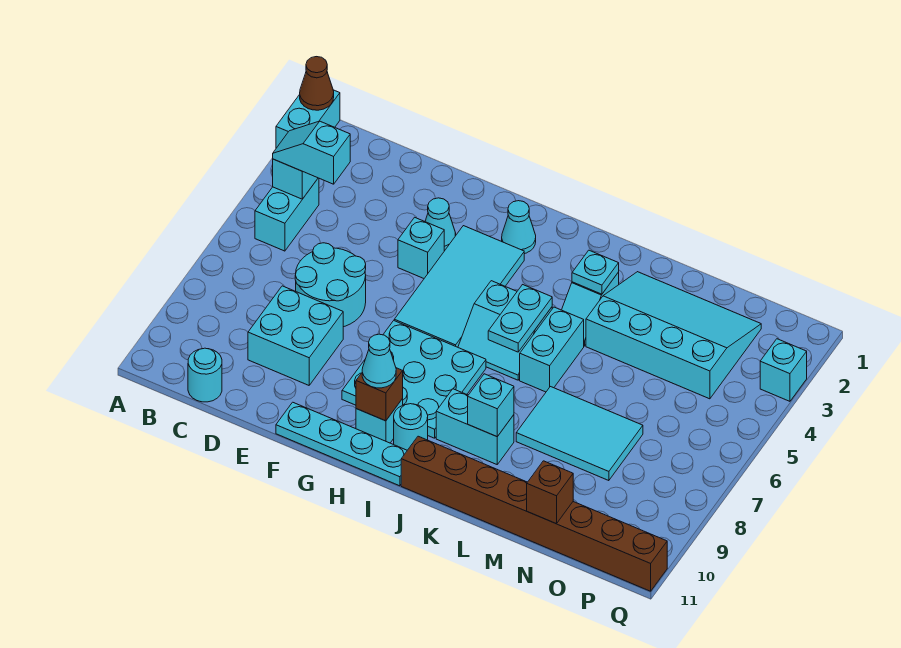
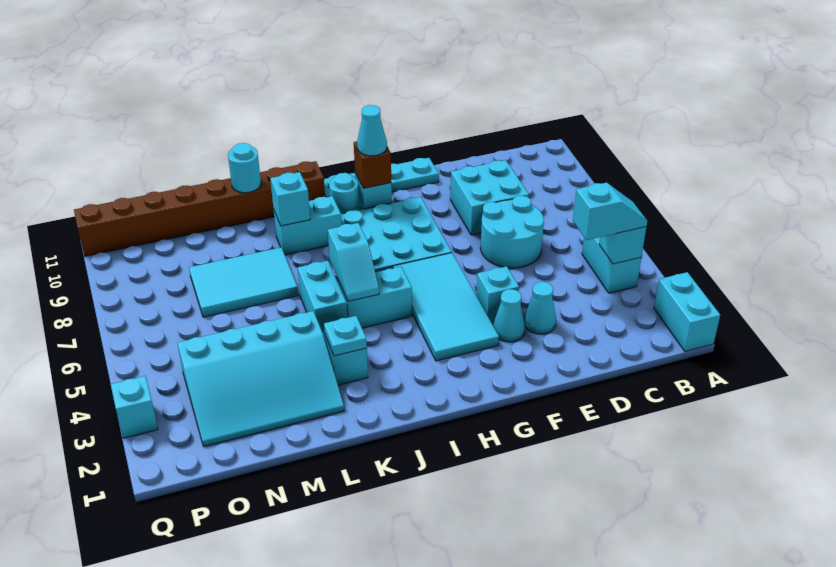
brown cone A1 level 2 -> none
cyan round brick C11 level 1 -> cyan round brick L11 level 2
cyan cone H2 level 1 -> cyan cone E3 level 1
cyan plate J5:J6 level 2 -> cyan slope J5:J6 level 2 top 6
brown brick N11 level 2 -> none

